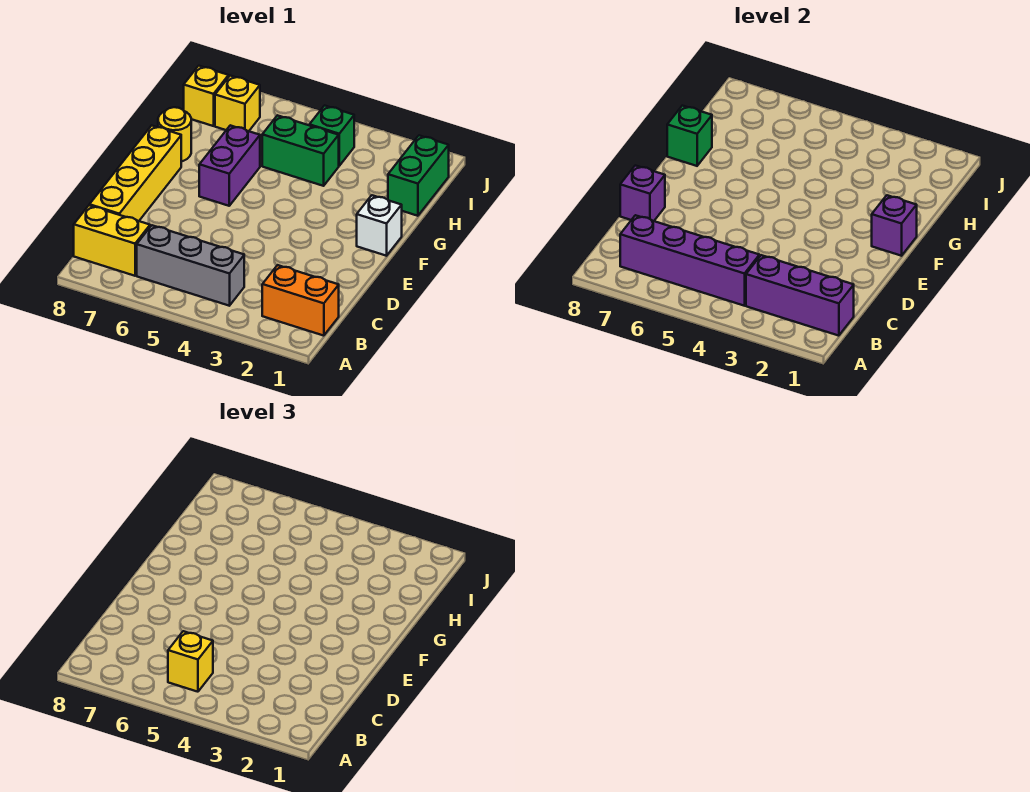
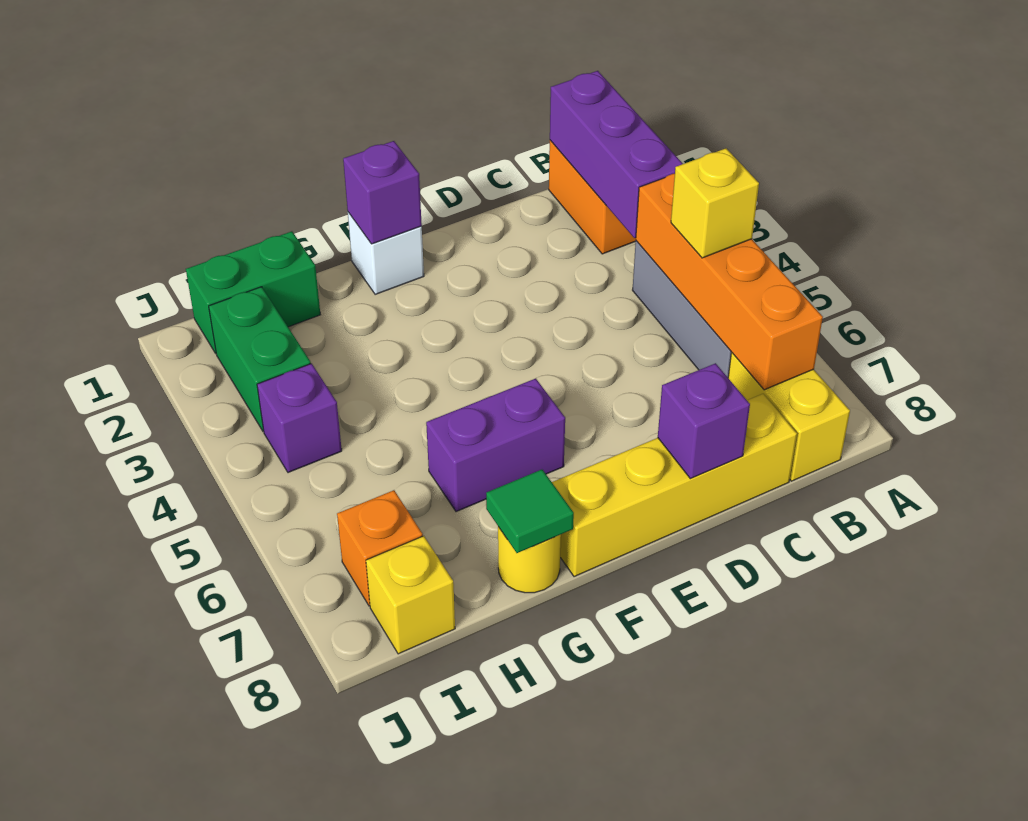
purple brick B4:B7 level 2 -> orange brick B4:B7 level 2
green brick G8 level 2 -> green tile G8 level 2
green brick H4:H5 level 1 -> green brick I2:I3 level 1
green brick I4 level 1 -> purple brick I4 level 1
yellow brick I7 level 1 -> orange brick I7 level 1

